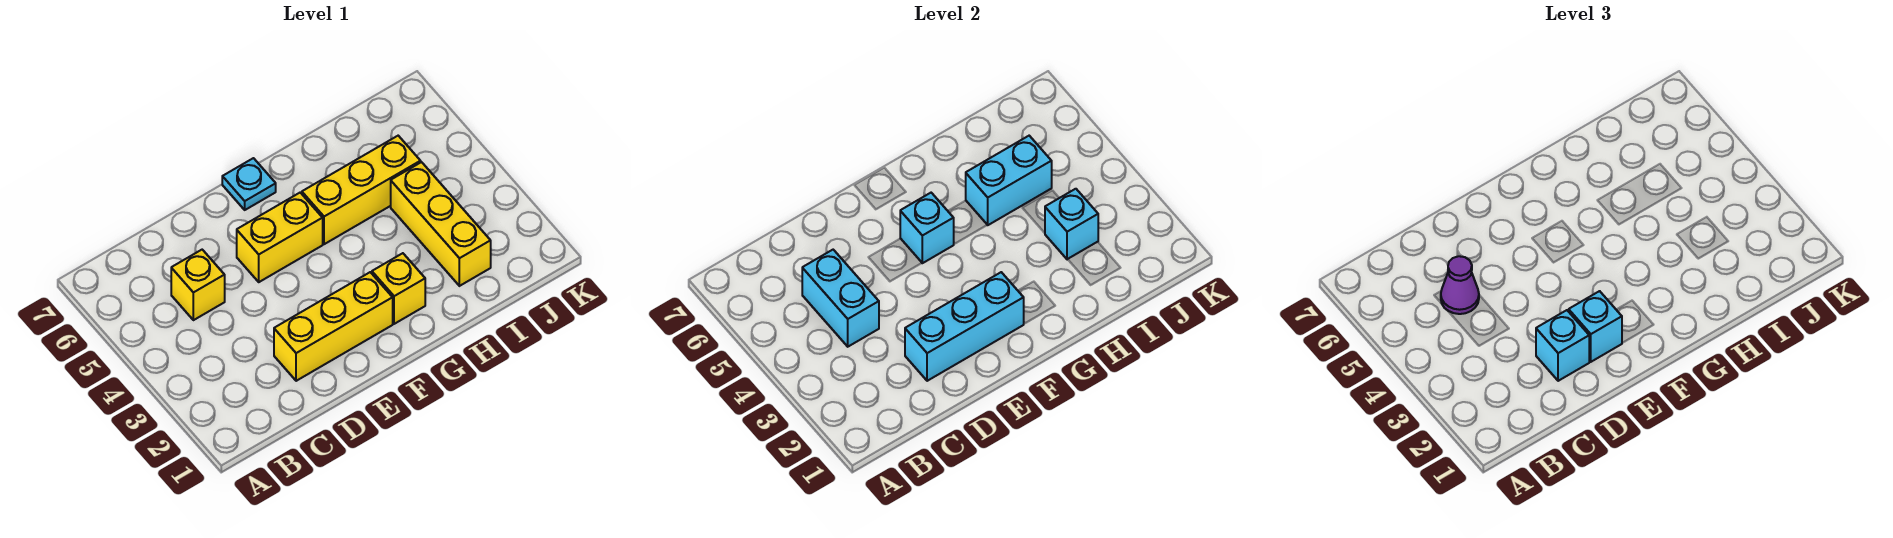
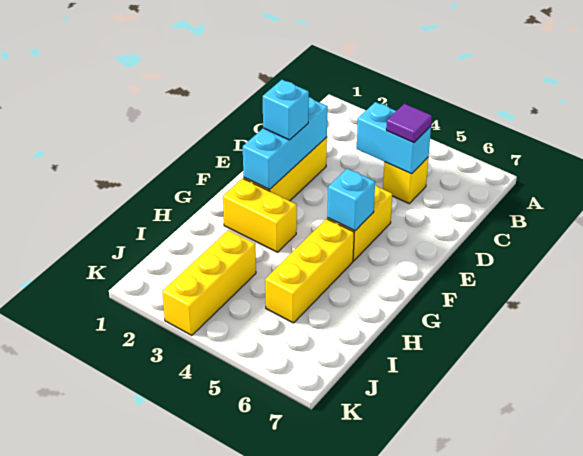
purple cone C5 level 3 -> purple tile C5 level 3
cyan brick D2 level 3 -> none
cyan plate F7 level 1 -> none
yellow brick G2 level 1 -> yellow brick G2:G3 level 1
cyan brick H5:I5 level 2 -> none
yellow brick I2:I4 level 1 -> yellow brick I3:K3 level 1
cyan brick I3 level 2 -> none

